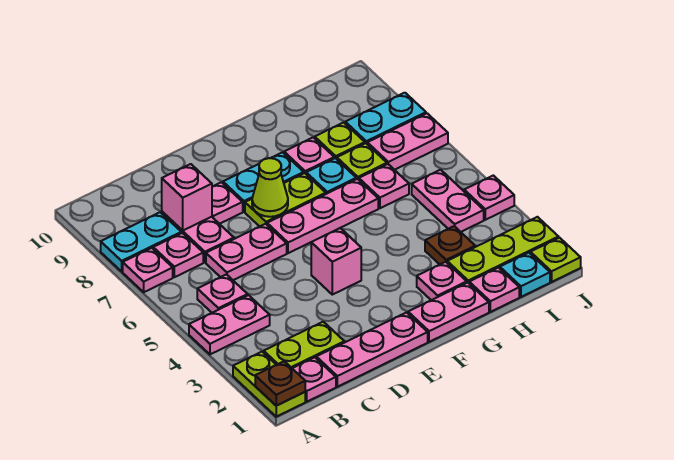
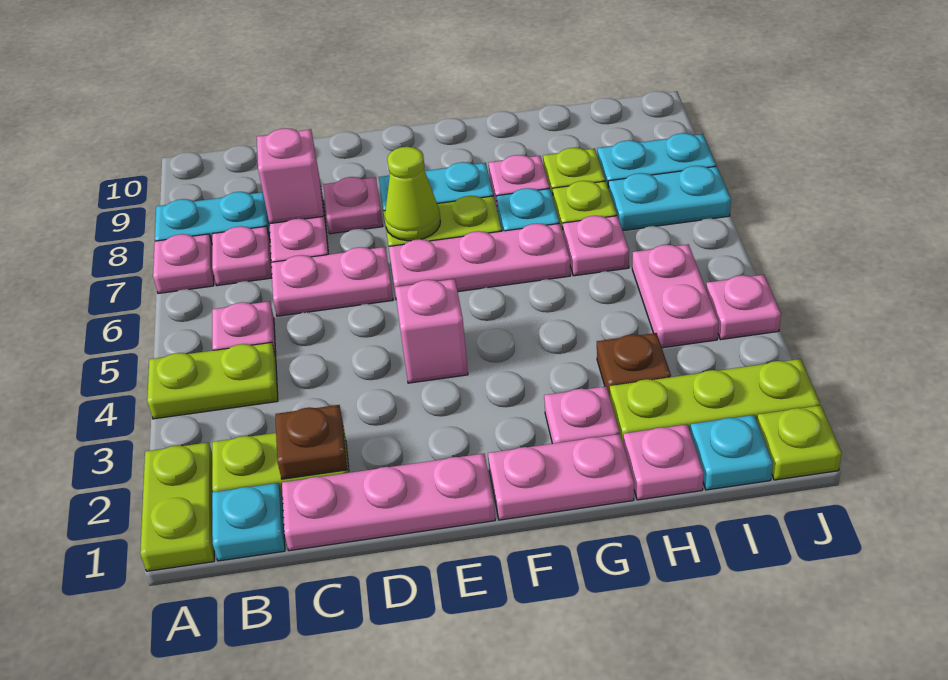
brown plate A1 level 2 -> brown plate C2 level 2
pink plate A4:B4 level 1 -> lime plate A4:B4 level 1
pink plate B1 level 1 -> cyan plate B1 level 1
pink plate I7:J7 level 1 -> cyan plate I7:J7 level 1

